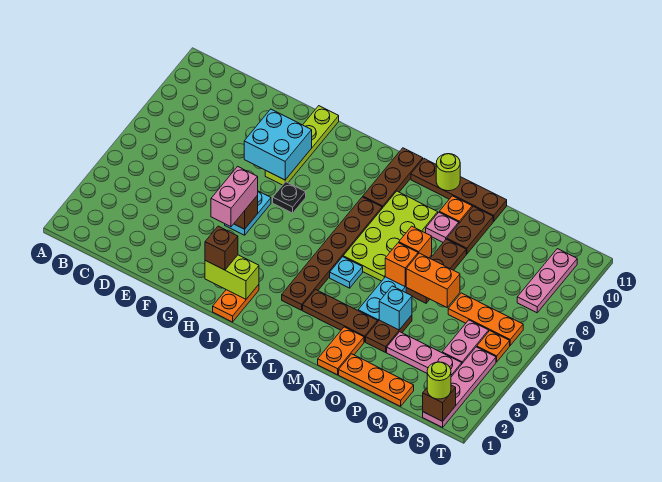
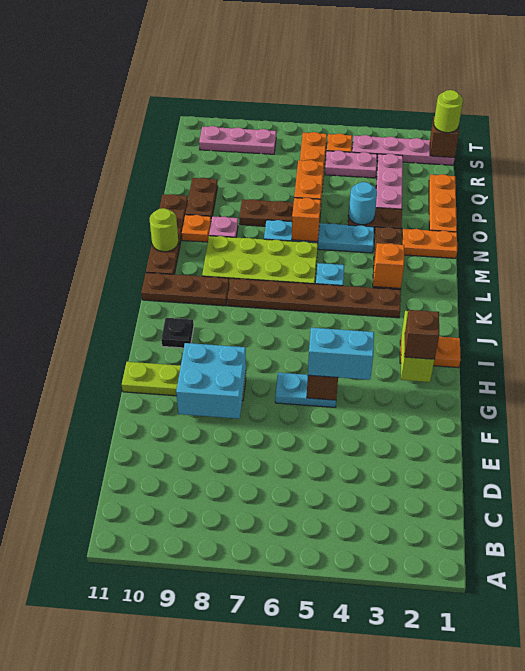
pink brick G4:G5 level 3 -> cyan brick G4:G5 level 3
black plate H7 level 1 -> black plate I10 level 1
orange brick N7 level 2 -> orange brick L3 level 2
cyan brick O4 level 2 -> cyan round brick O4 level 2
brown plate O9:O10 level 1 -> brown plate O10:P10 level 1

